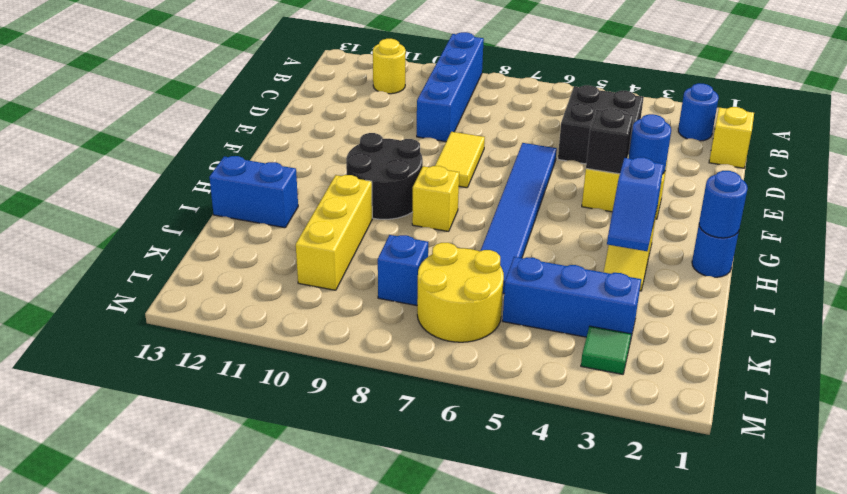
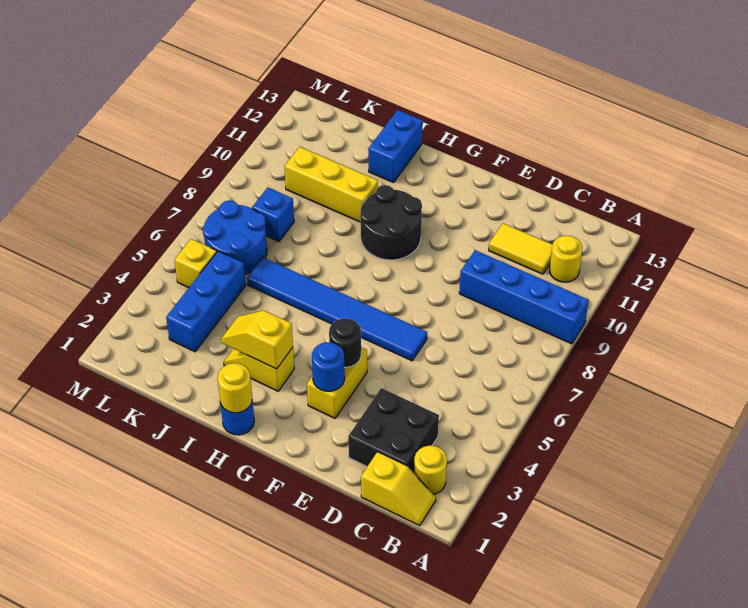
blue round brick B2 level 1 -> yellow round brick B2 level 1
black brick C4:D5 level 1 -> black brick C2:D3 level 1
yellow tile E8:F8 level 1 -> yellow tile C11:D11 level 1
black brick F4 level 2 -> black round brick F4 level 2
blue round brick H1 level 2 -> yellow round brick H1 level 2
blue slope H3:I3 level 2 top H -> yellow slope H3:I3 level 2 top H
yellow brick H8 level 1 -> yellow brick L5 level 1
yellow round brick K6:L7 level 1 -> blue round brick K6:L7 level 1
green tile L3 level 1 -> none

